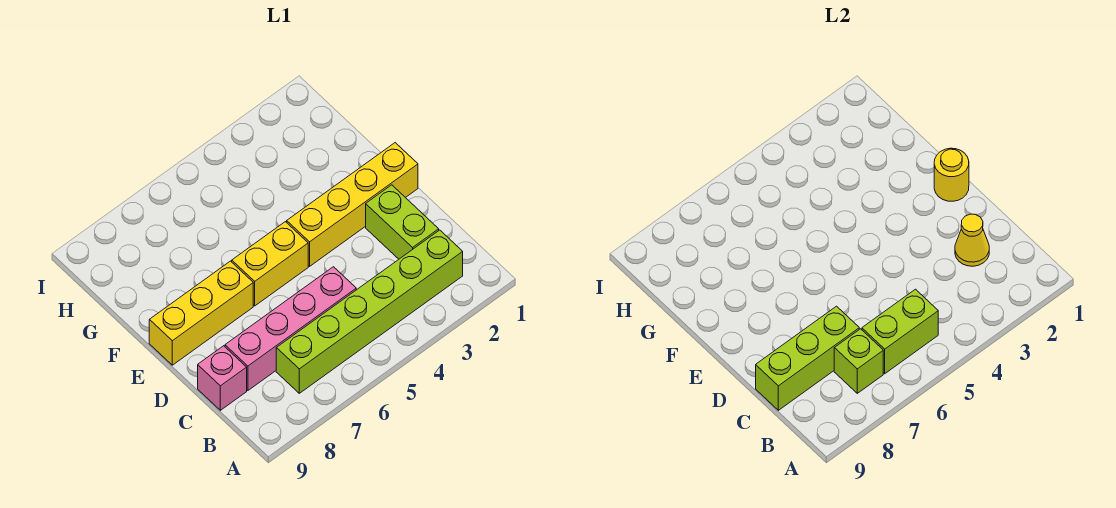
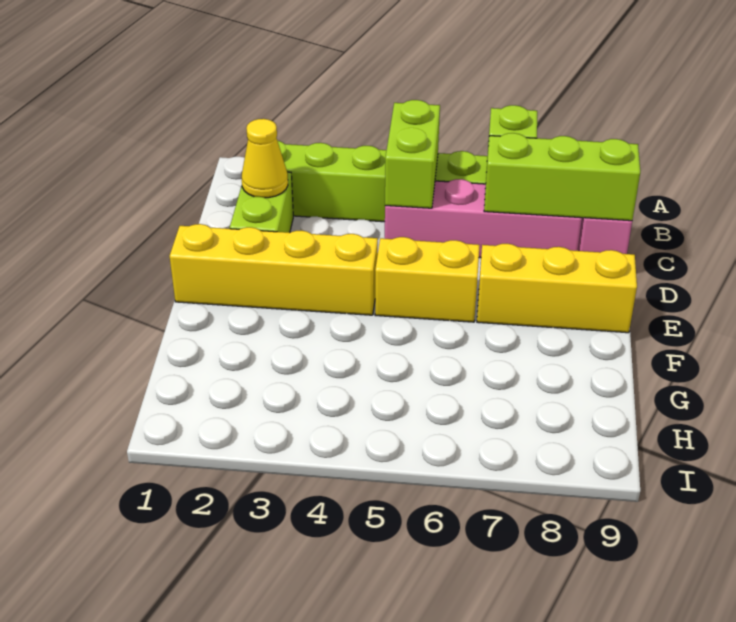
lime brick B5:B6 level 2 -> lime brick B5:C5 level 2
yellow round brick E1 level 2 -> none

